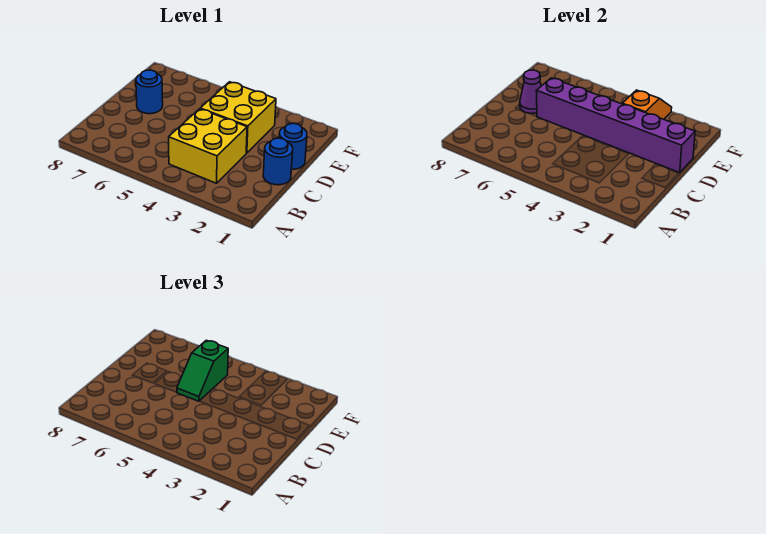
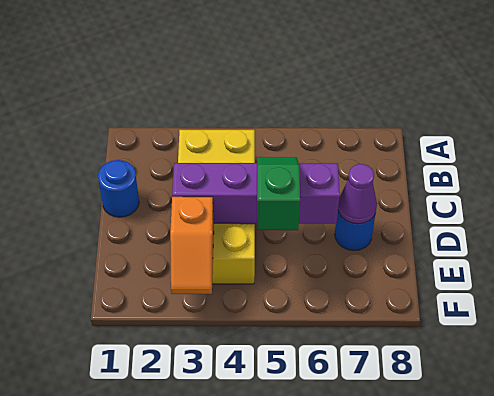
blue round brick D1 level 1 -> none
purple brick D1:D6 level 2 -> purple brick D3:D6 level 2

